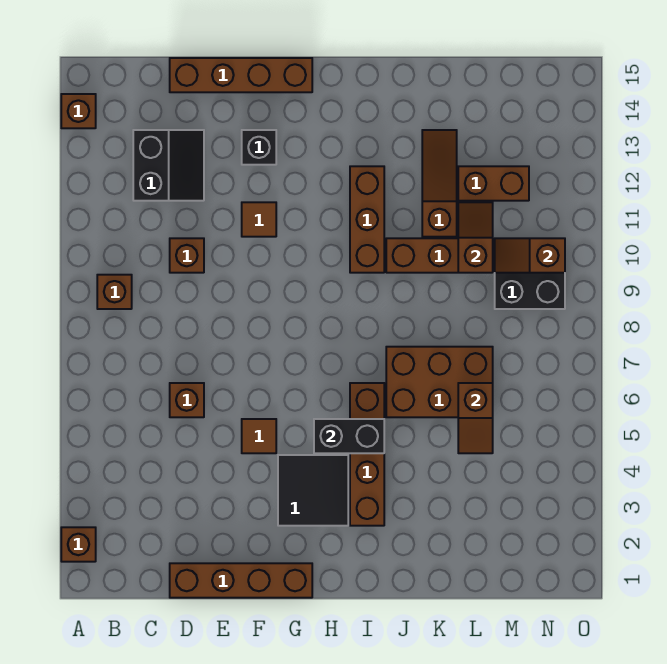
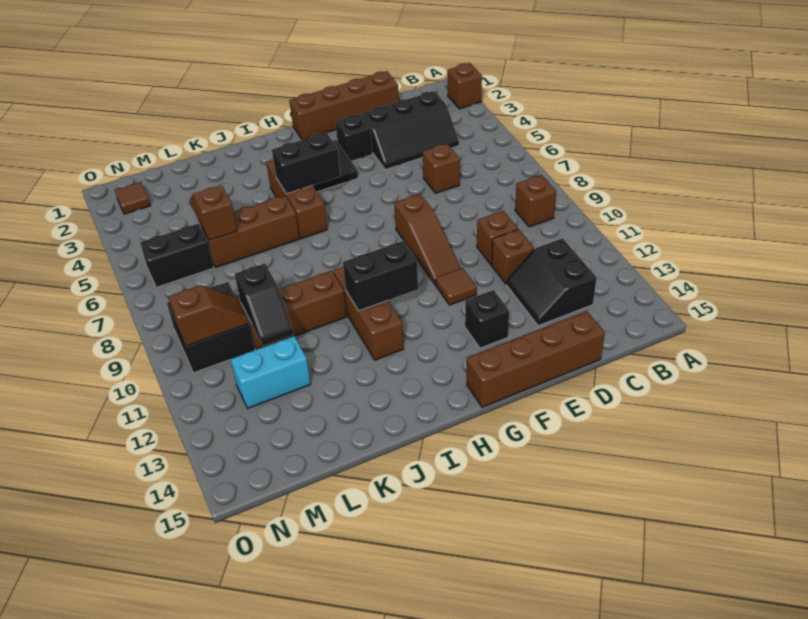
brown brick A14 level 1 -> brown brick D11 level 1
none -> black slope C3:E4 level 1 top 3
none -> black brick F3 level 1
brown tile F5 level 1 -> brown tile N2 level 1
none -> black brick H11:I11 level 2
brown brick I3:I6 level 1 -> brown brick I4:I6 level 1
brown brick J6:L7 level 1 -> brown brick J6:L6 level 1
brown slope K11:K13 level 1 top 11 -> brown slope F8:F10 level 1 top 8
brown slope L10:L11 level 2 top 10 -> black slope L10:L11 level 2 top 10
brown brick L12:M12 level 1 -> cyan brick L12:M12 level 1
none -> black brick M6:N6 level 1

